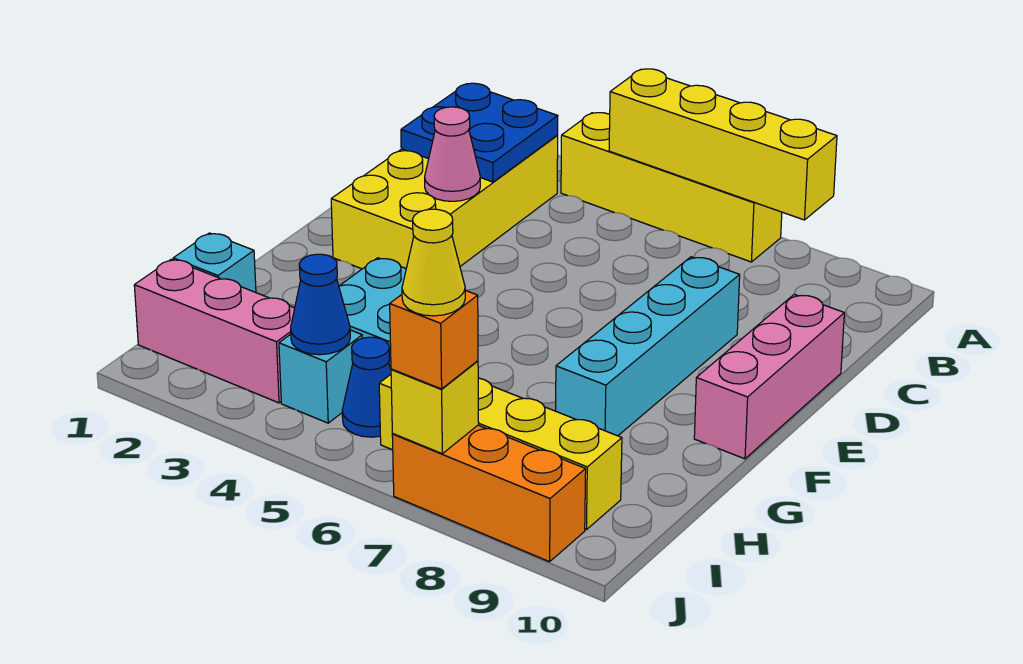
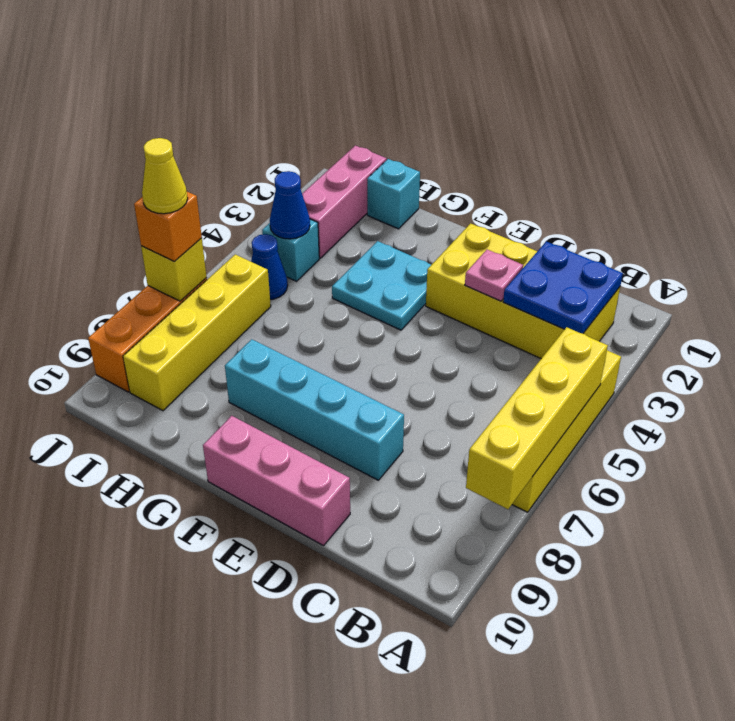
pink cone D3 level 2 -> pink plate D3 level 2

